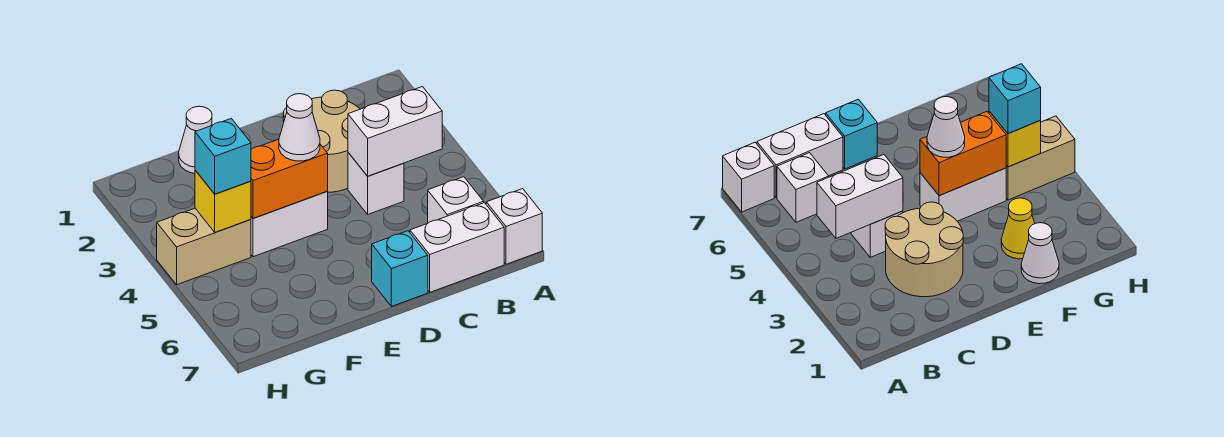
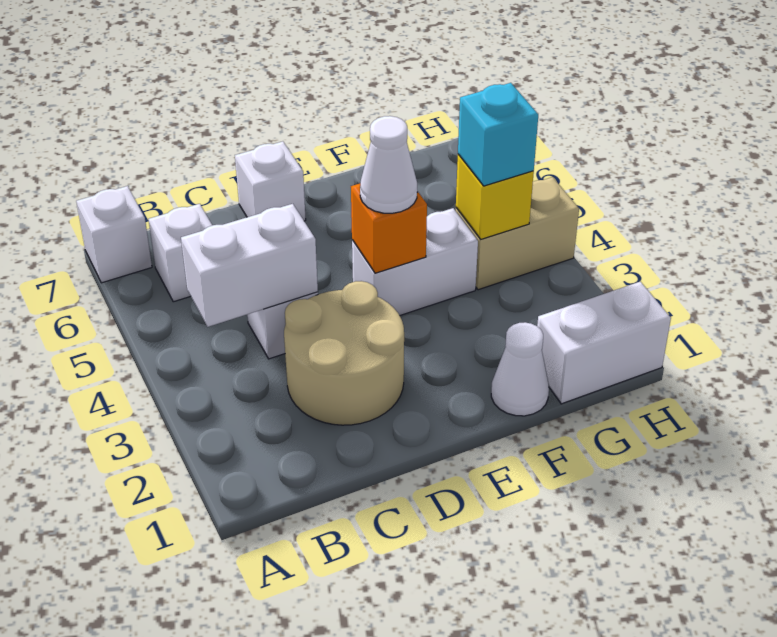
white brick B7:C7 level 1 -> white brick G1:H1 level 1
cyan brick D7 level 1 -> white brick D7 level 1
orange brick E4:F4 level 2 -> orange brick E4 level 2
yellow cone F2 level 1 -> none

